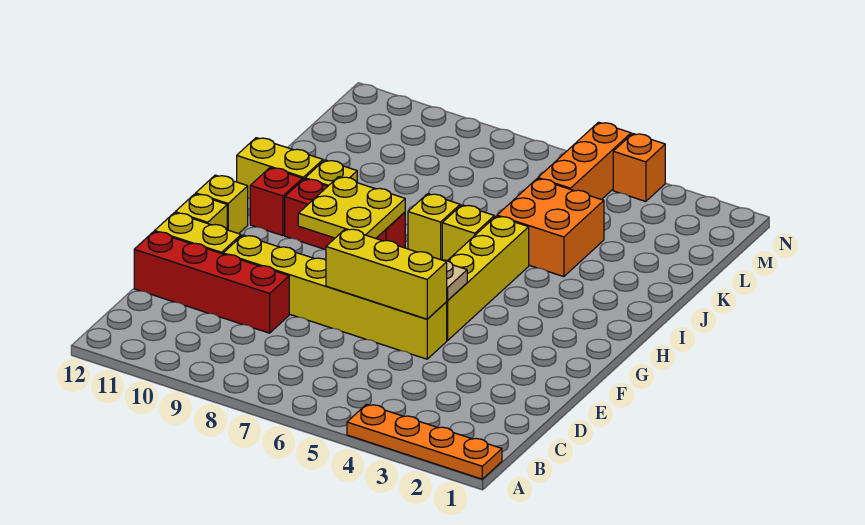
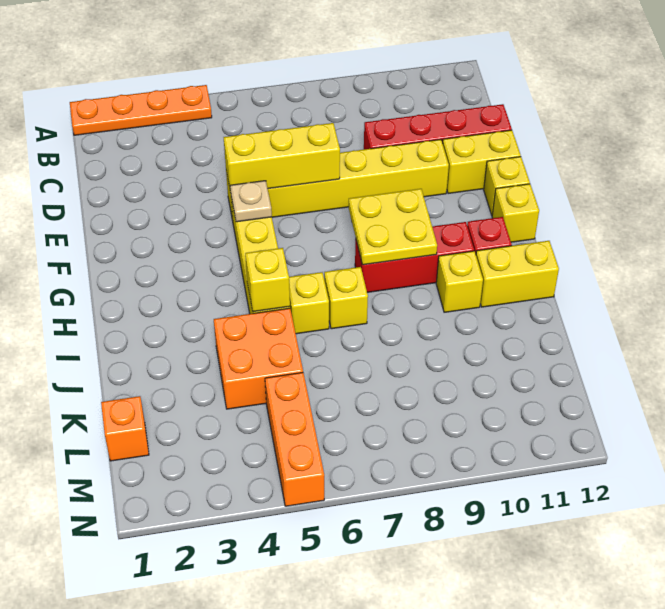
none -> yellow brick I5 level 2
orange brick N4 level 1 -> orange brick L1 level 1

